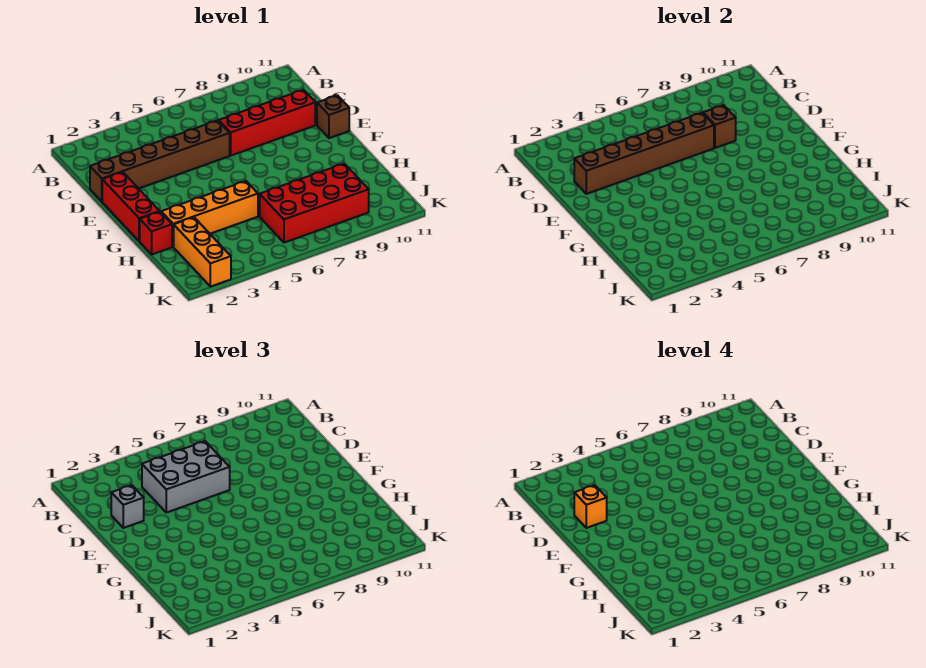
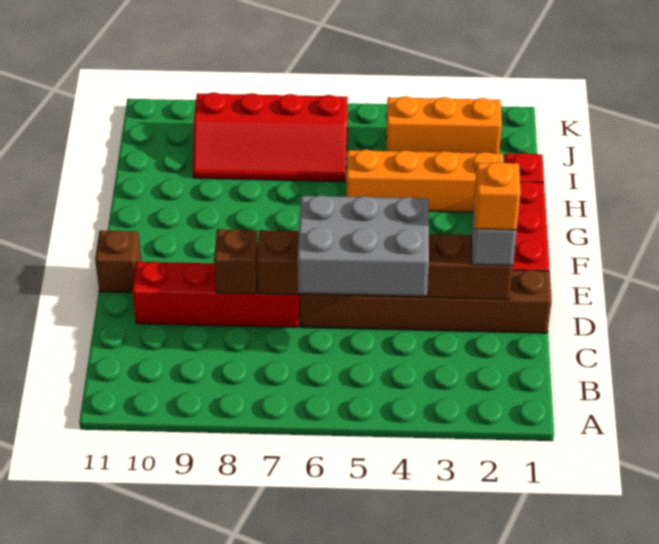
orange brick I2:K2 level 1 -> orange brick J2:J4 level 1
red brick I6:J9 level 1 -> red slope I6:J9 level 1 top J

